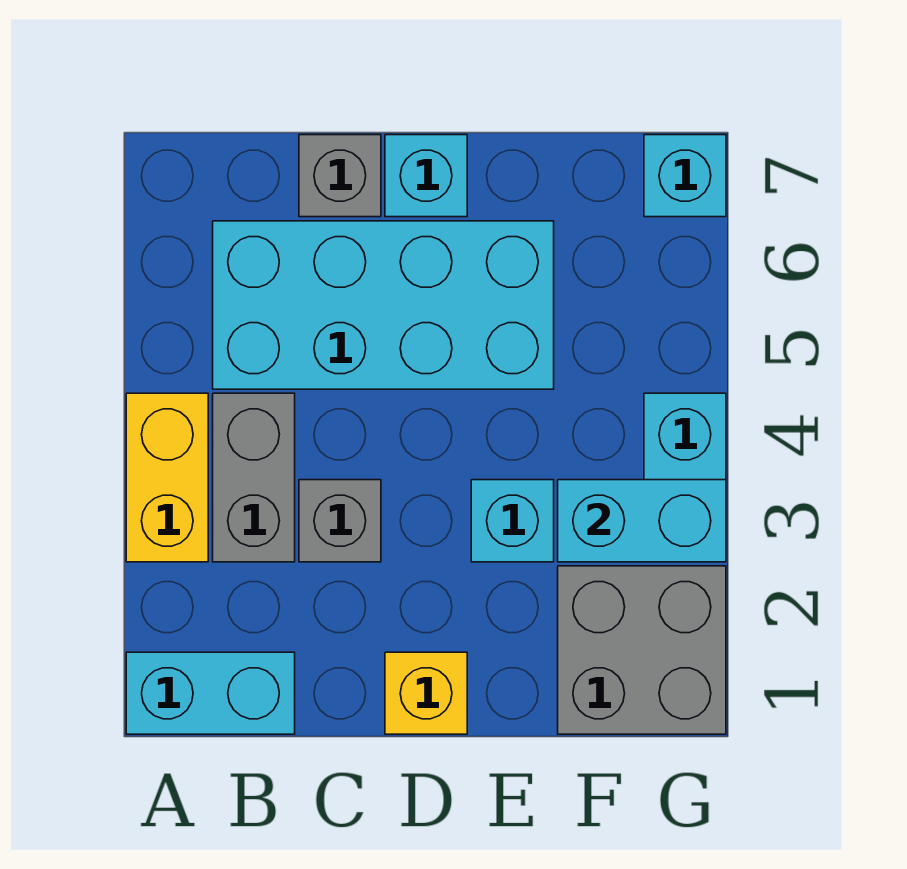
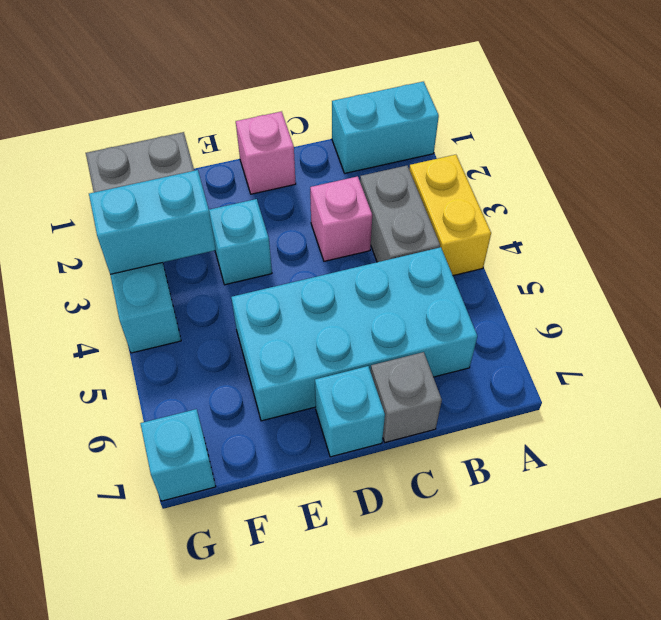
grey brick C3 level 1 -> pink brick C3 level 1
yellow brick D1 level 1 -> pink brick D1 level 1

